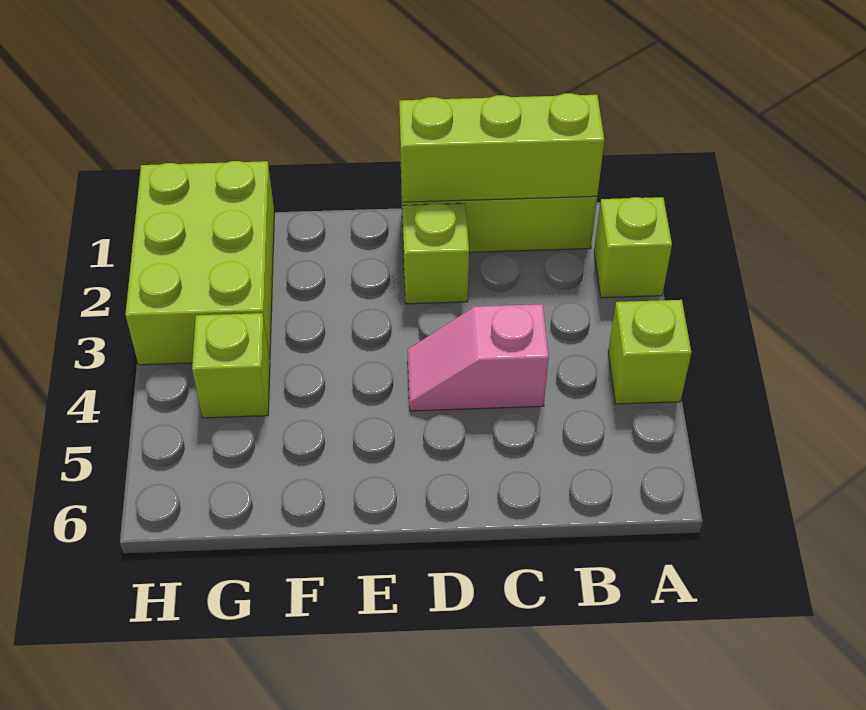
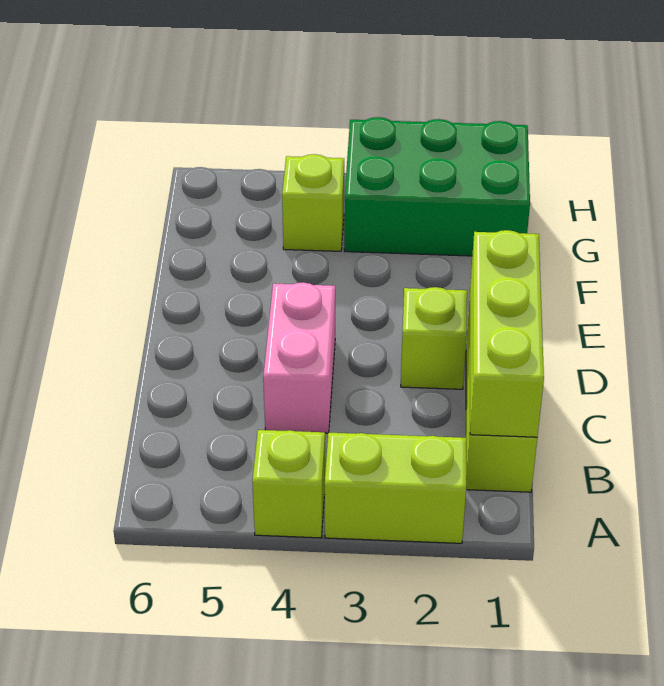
lime brick A2 level 1 -> lime brick A2:A3 level 1
pink slope C4:D4 level 1 top C -> pink brick C4:D4 level 1
lime brick G1:H3 level 1 -> green brick G1:H3 level 1

